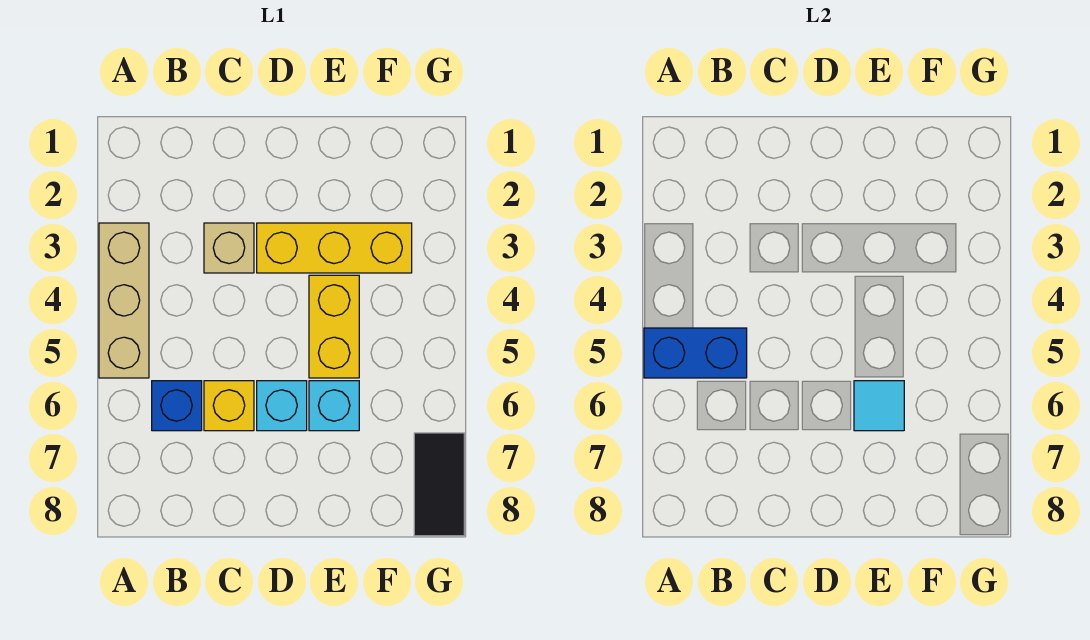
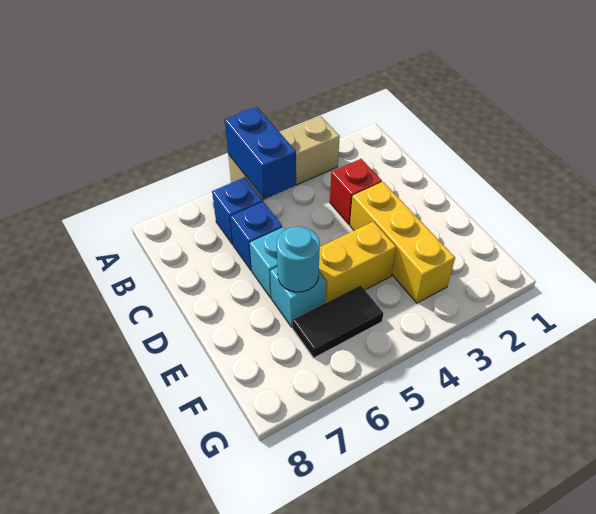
tan brick C3 level 1 -> red brick C3 level 1
yellow brick C6 level 1 -> blue brick C6 level 1
cyan tile E6 level 2 -> cyan round brick E6 level 2
black tile G7:G8 level 1 -> black tile F5:F6 level 1

